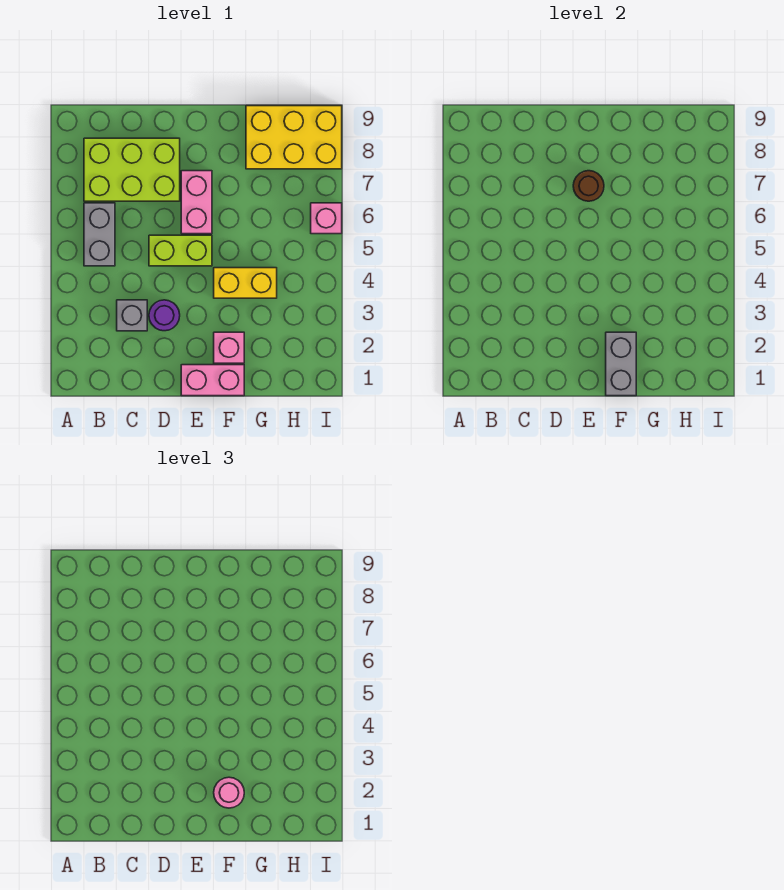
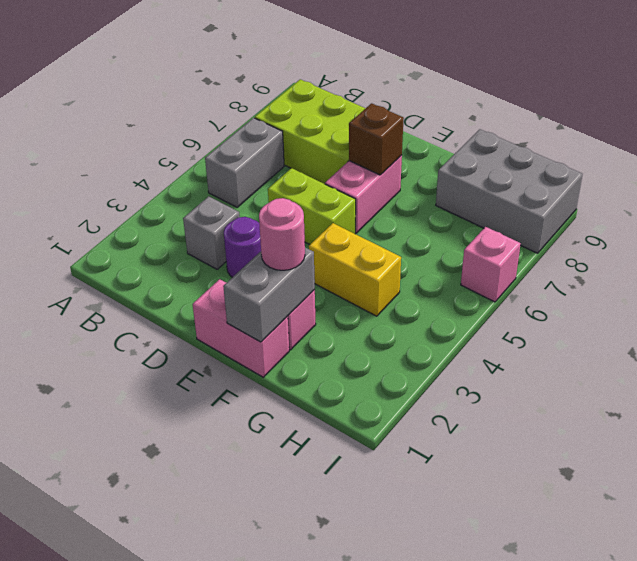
brown round brick E7 level 2 -> brown brick E7 level 2
yellow brick G8:I9 level 1 -> grey brick G8:I9 level 1

